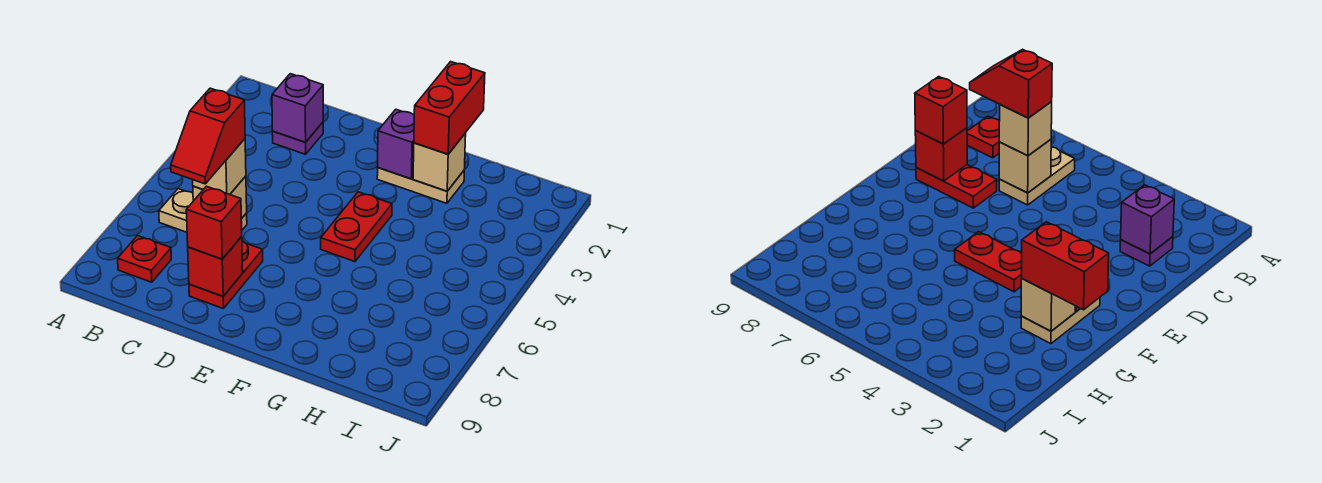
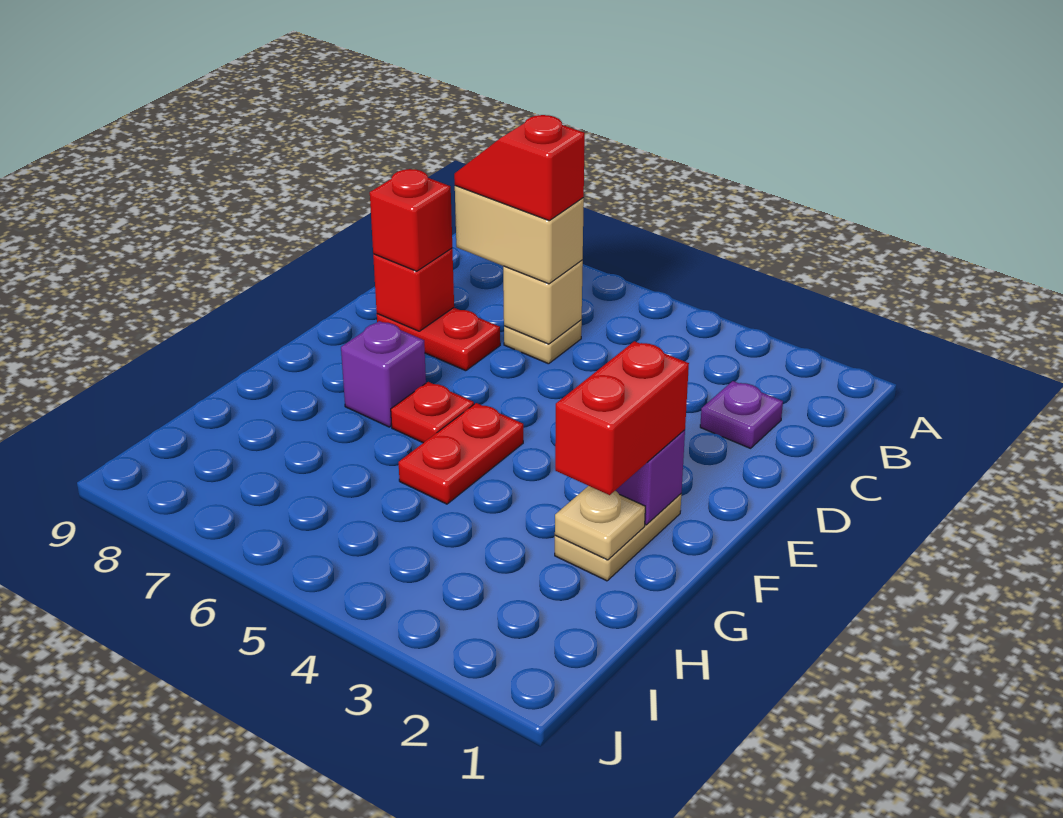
tan plate B6:C6 level 1 -> tan plate C6 level 1
red plate B8 level 1 -> red plate F6 level 1
purple brick C2 level 2 -> purple brick F7 level 1
tan brick C6 level 3 -> tan brick C6:C7 level 3
red plate F4:F5 level 1 -> red plate F5:G5 level 1
red brick G1:G2 level 3 -> red brick F2:G2 level 3
tan brick G2 level 2 -> tan plate G2 level 2

